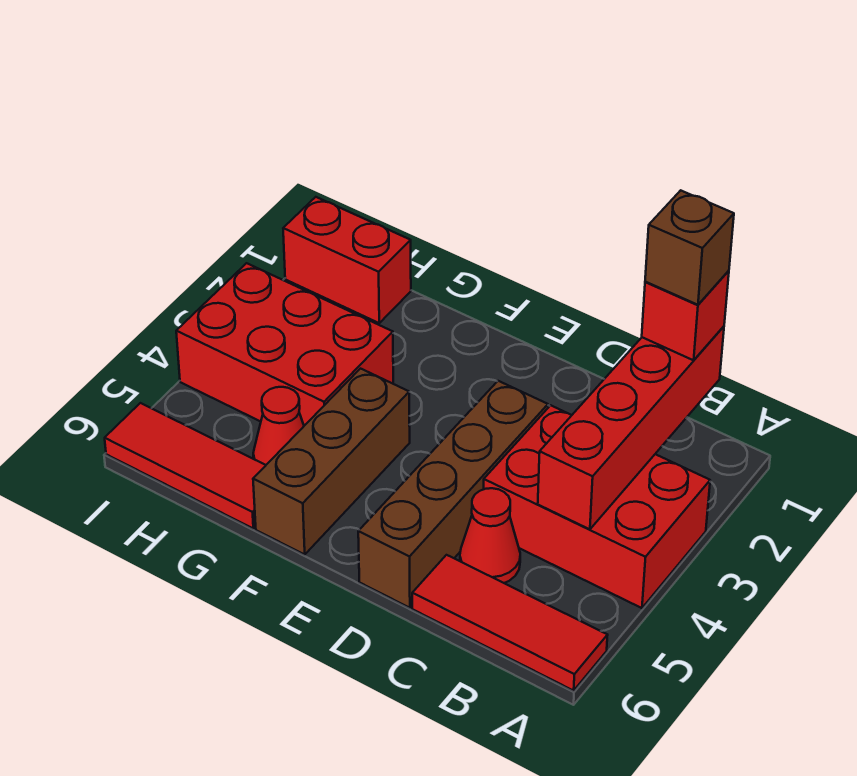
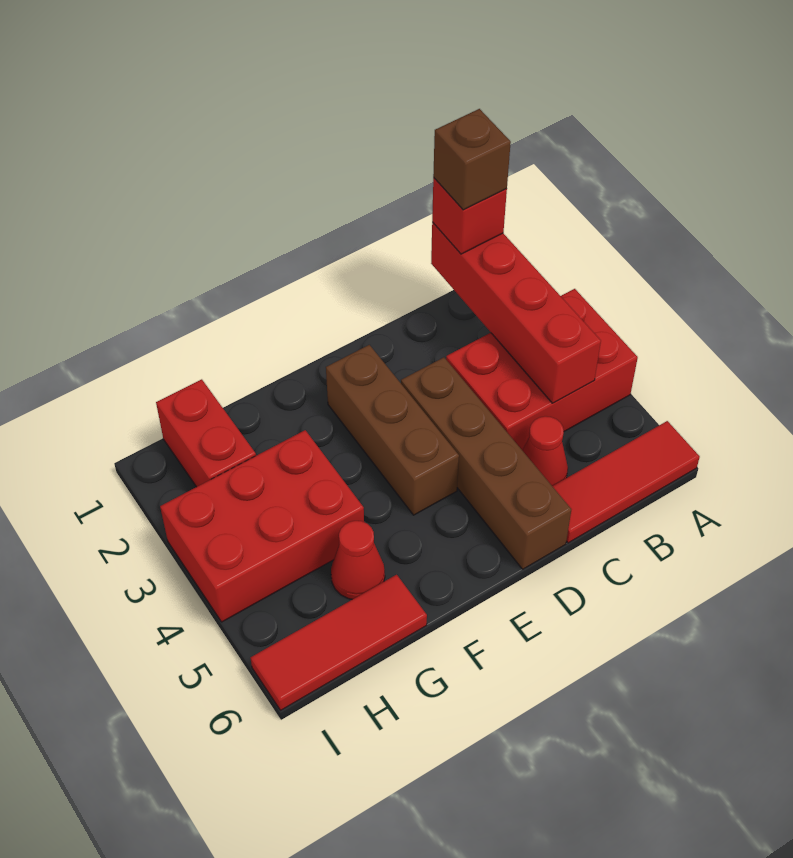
brown brick F4:F6 level 1 -> brown brick E2:E4 level 1
red brick H1:I1 level 1 -> red brick H1:H2 level 1

